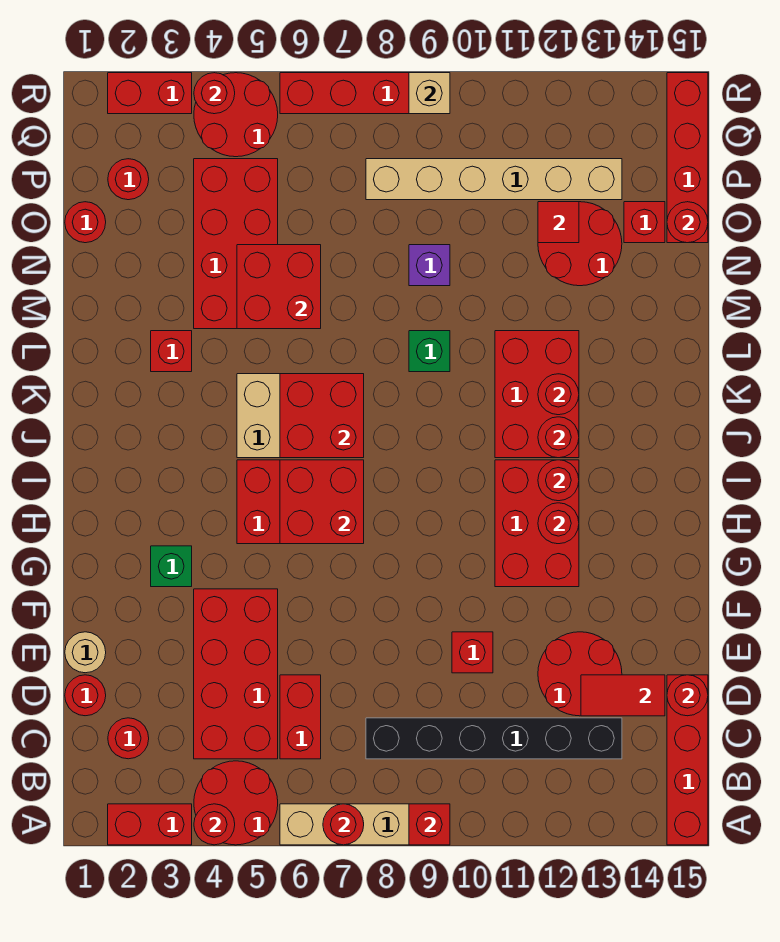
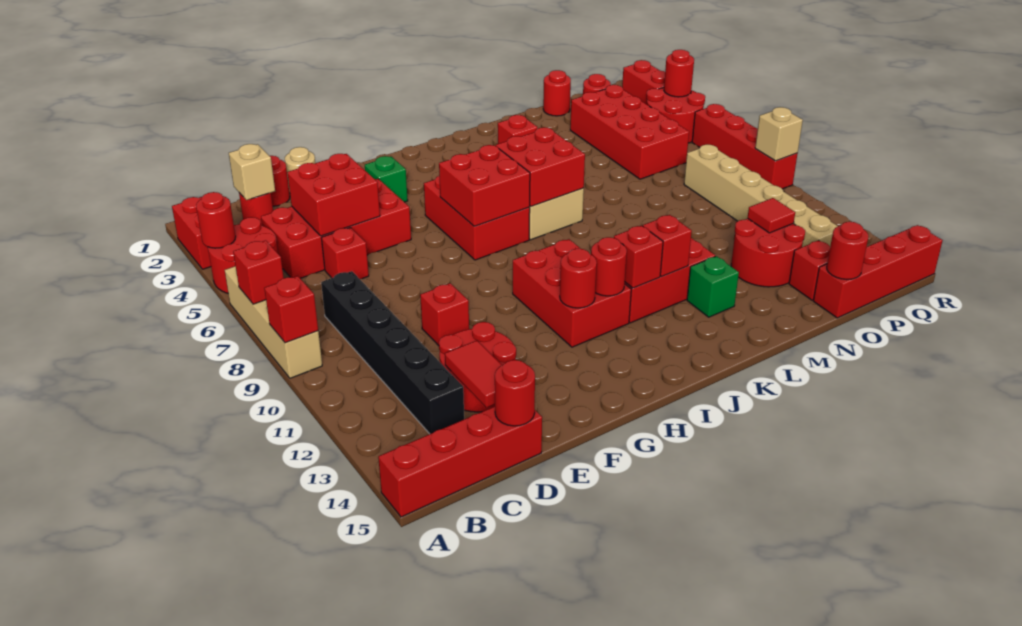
red round brick A7 level 2 -> red brick A7 level 2
none -> tan brick C2 level 2
red brick C6:D6 level 1 -> red brick D6 level 1
red brick G11:I12 level 1 -> red brick H10:I12 level 1
red round brick J12 level 2 -> red brick J12 level 2
red round brick K12 level 2 -> red brick K12 level 2
green brick L9 level 1 -> green brick L13 level 1
red brick M4:P5 level 1 -> red brick O3:P6 level 1
red brick M5:N6 level 2 -> red brick D4:E5 level 2
purple brick N9 level 1 -> none

